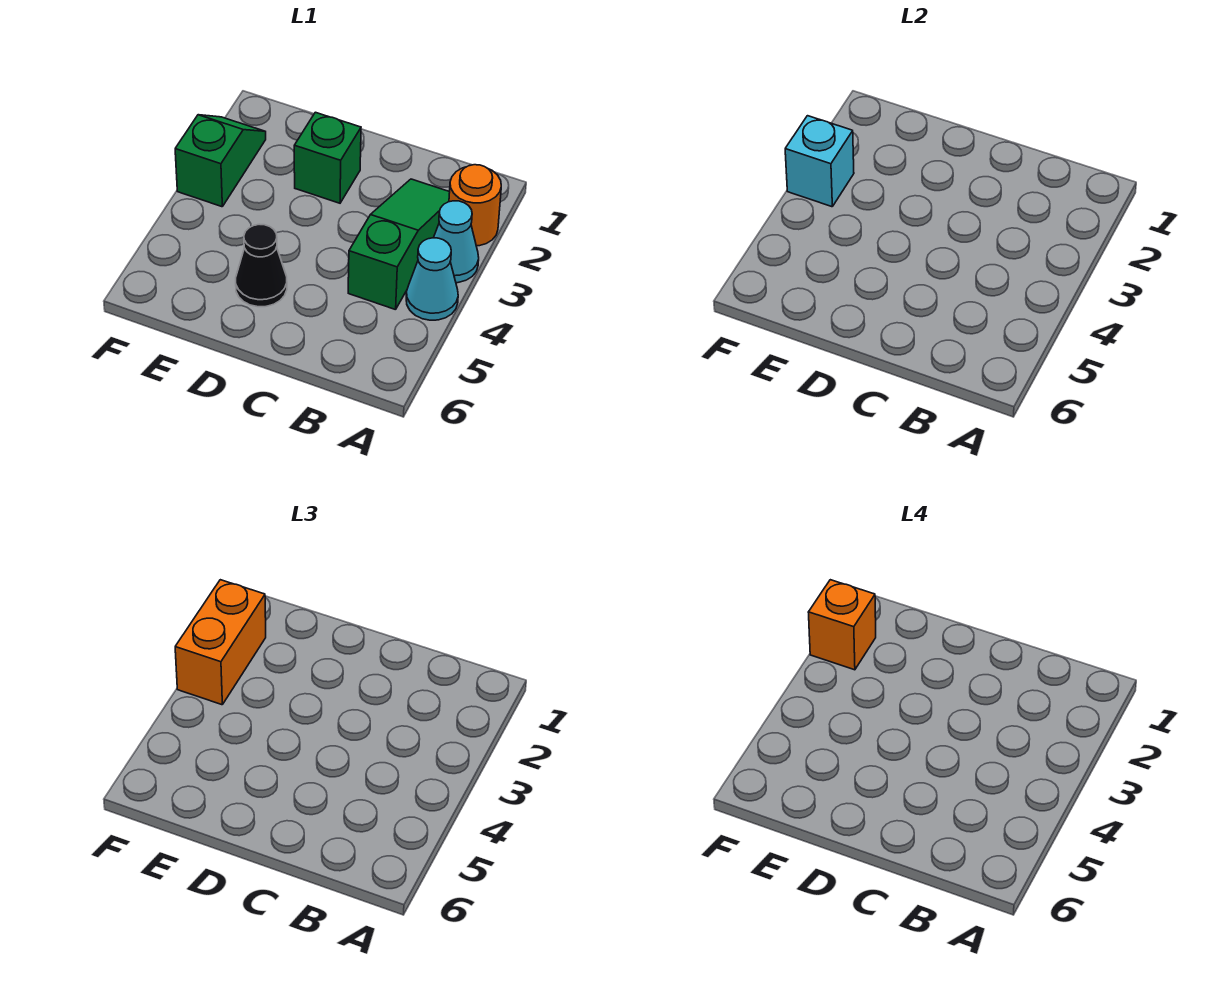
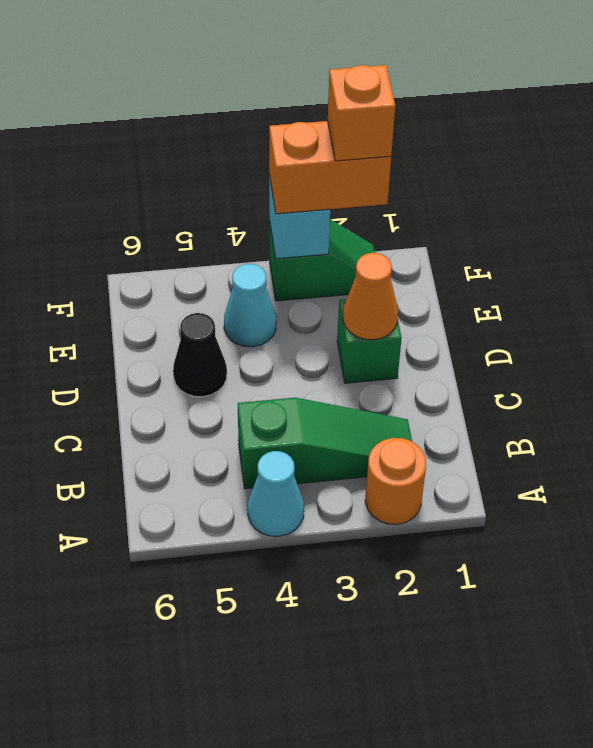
cyan cone A3 level 1 -> cyan cone E4 level 1
none -> orange cone D2 level 2

